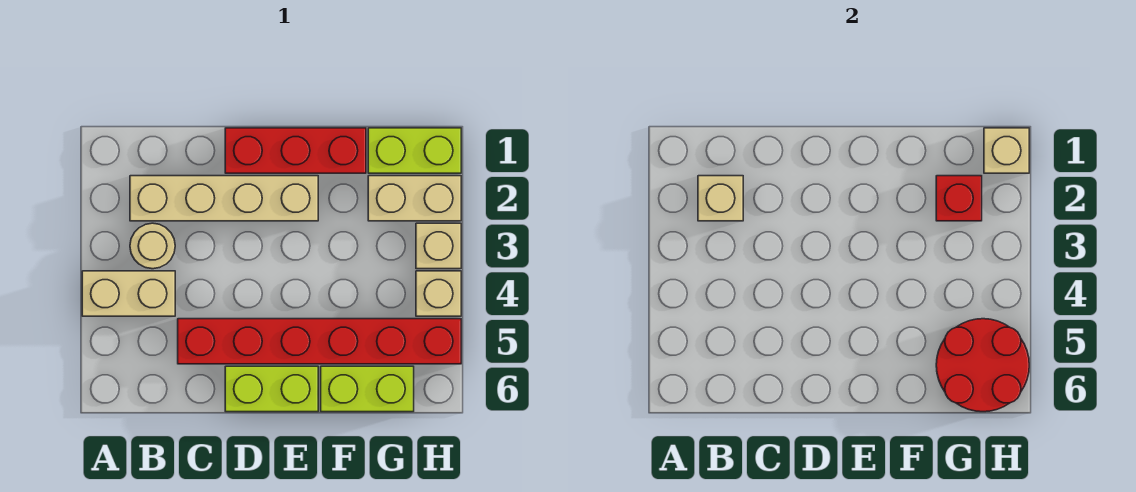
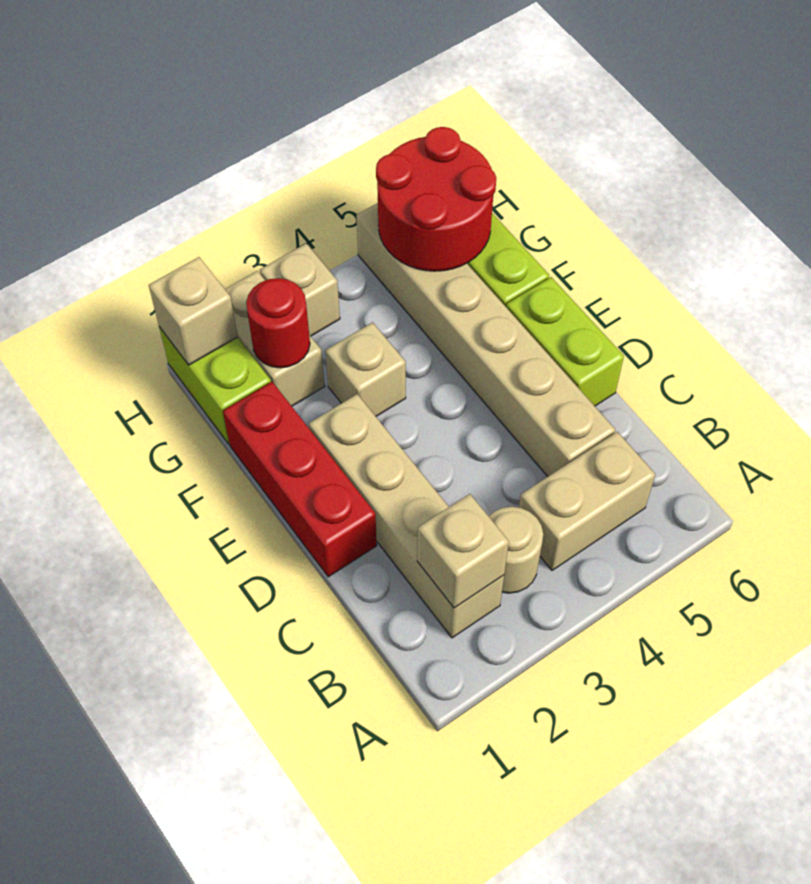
tan brick A4:B4 level 1 -> tan brick B4:B5 level 1
red brick C5:H5 level 1 -> tan brick C5:H5 level 1
red brick G2 level 2 -> red round brick G2 level 2
tan brick H4 level 1 -> tan brick F3 level 1

